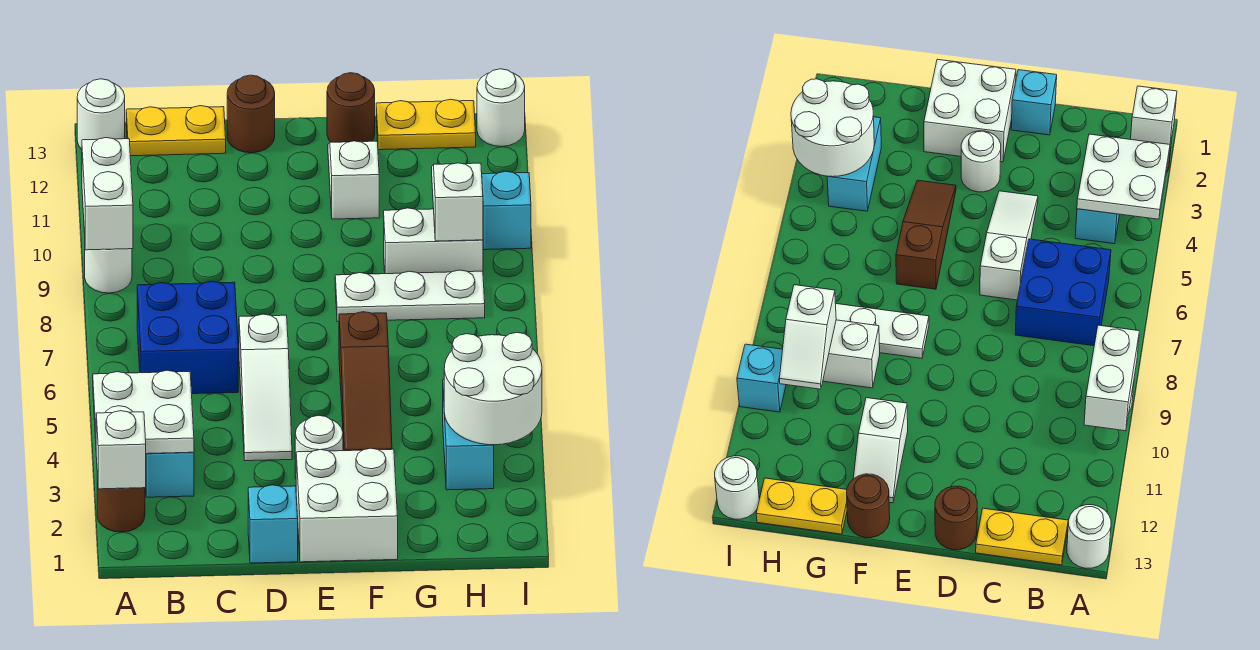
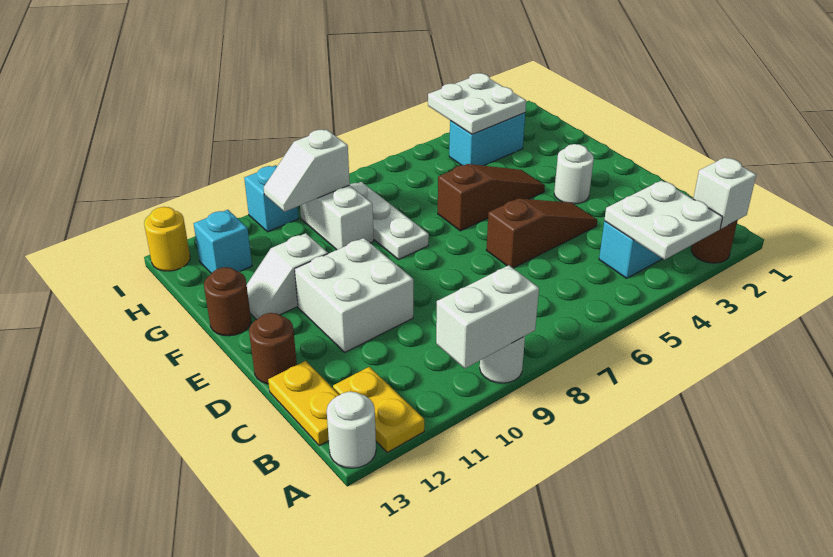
blue brick B6:C7 level 1 -> none
cyan brick D1 level 1 -> cyan brick H12 level 1
white slope D4:D6 level 1 top 6 -> brown slope D4:D6 level 1 top 6
white brick E1:F2 level 1 -> white brick D10:E11 level 1
yellow plate G13:H13 level 1 -> yellow plate A12:B12 level 1
white round brick H3:I4 level 2 -> white plate H3:I4 level 2
white round brick I13 level 1 -> yellow round brick I13 level 1

